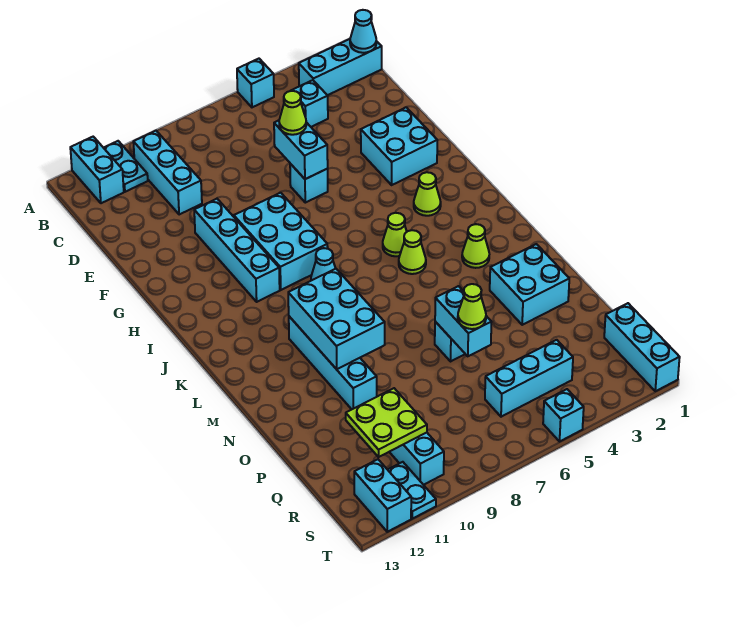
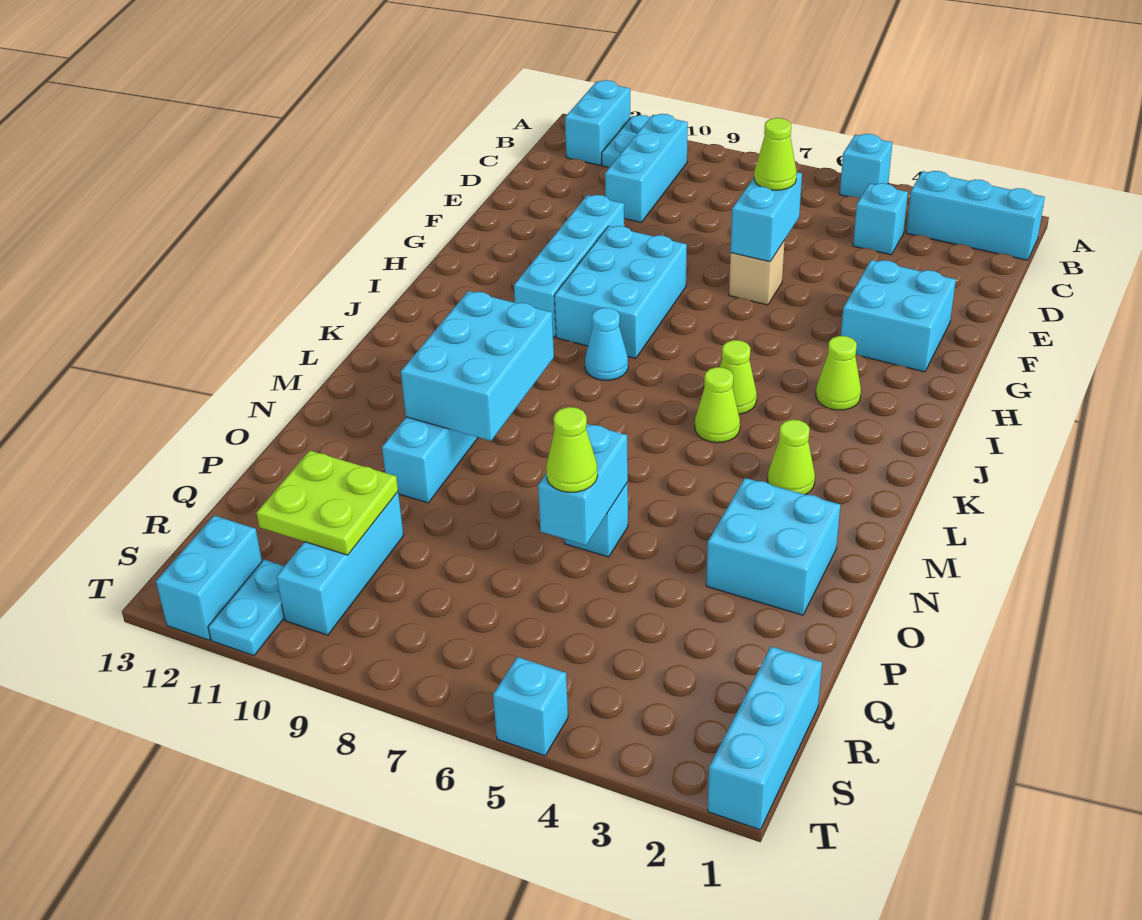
cyan cone B1 level 2 -> none
cyan brick F6 level 1 -> tan brick F6 level 1
cyan brick R4:R6 level 1 -> none

